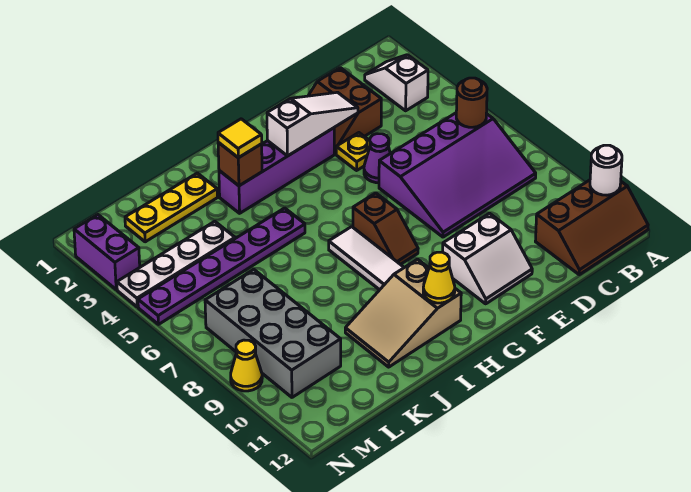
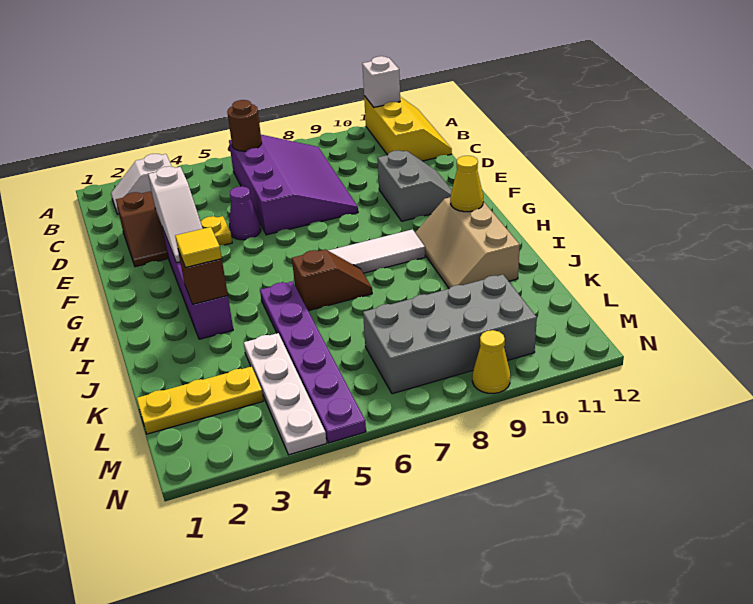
brown slope A11:C12 level 1 top 11 -> yellow slope A11:C12 level 1 top 11
white round brick A11 level 2 -> white brick A11 level 2
white slope E3:G3 level 2 top G -> white slope E3:G3 level 2 top E
white slope E10:F11 level 1 top 10 -> grey slope E10:F11 level 1 top 10
brown slope G7:G8 level 1 top 7 -> brown slope I6:I7 level 1 top 6
tan slope H10:J11 level 1 top H -> tan slope H10:J11 level 1 top 11
yellow plate J2:L2 level 1 -> yellow plate L1:L3 level 1
purple brick N2:N3 level 1 -> none

